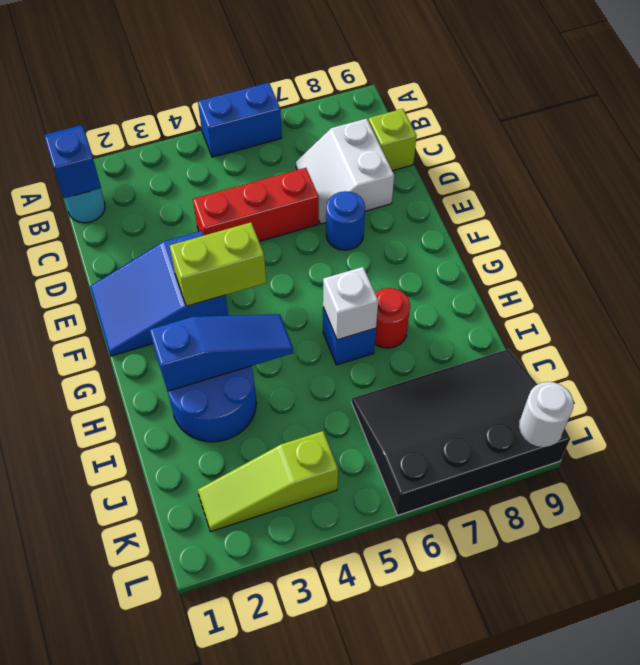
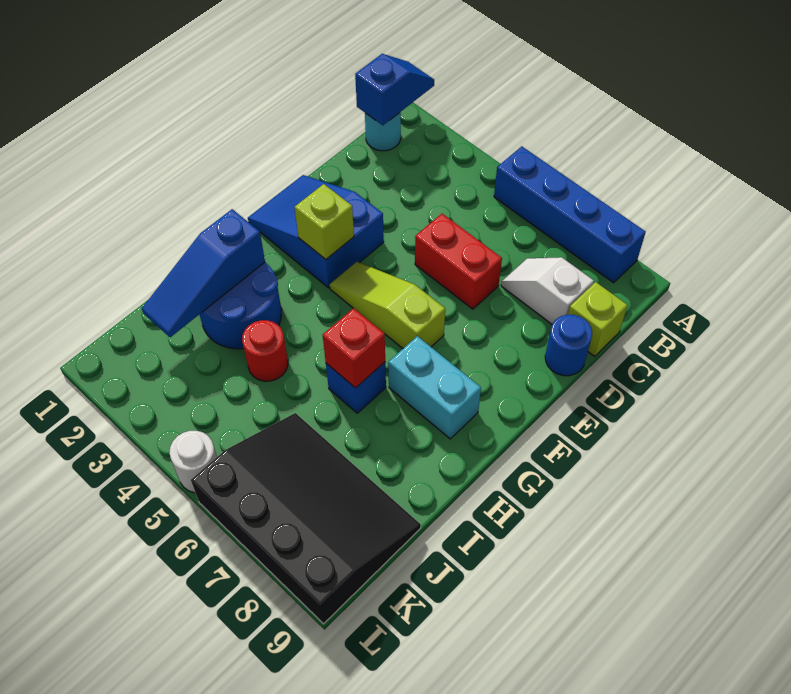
blue brick A5:A6 level 1 -> blue brick A5:A8 level 1
white slope C7:D8 level 1 top 8 -> white slope C7:C8 level 1 top 8
red brick D4:D6 level 1 -> red brick D5:D6 level 1
blue round brick E7 level 1 -> blue round brick D9 level 1
lime brick F3:F4 level 2 -> lime brick F3 level 2
none -> cyan brick G7:G8 level 1
blue slope H2:H4 level 2 top 2 -> blue slope H2:J2 level 2 top H
white brick H6 level 2 -> red brick H6 level 2
red round brick H7 level 1 -> red round brick I4 level 1
lime slope K2:K4 level 1 top 4 -> lime slope F4:F6 level 1 top 6
white round brick L9 level 2 -> white round brick L5 level 1

